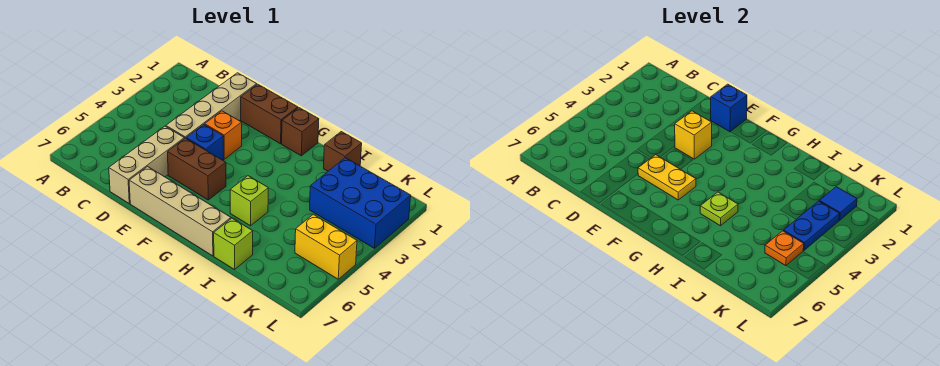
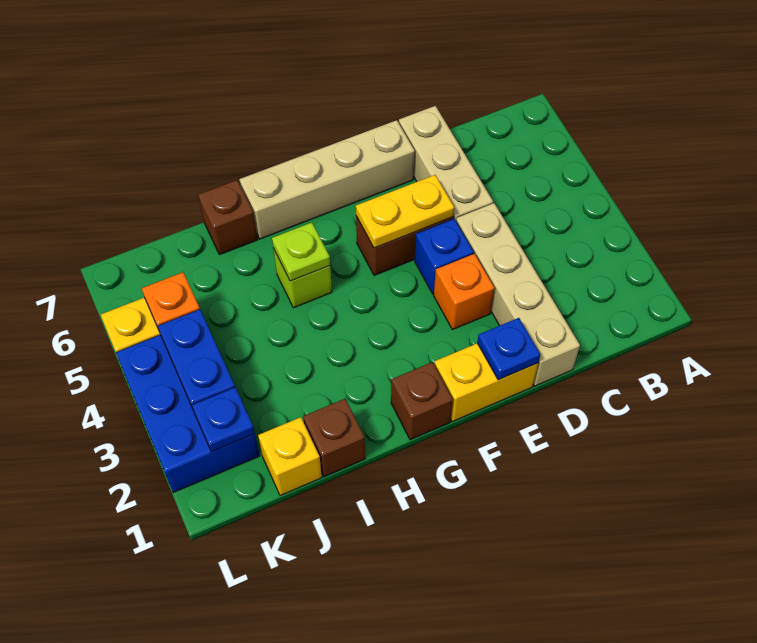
brown brick E1:F1 level 1 -> yellow brick E1:F1 level 1
blue brick E1 level 2 -> blue plate E1 level 2
yellow brick E3 level 2 -> yellow brick J1 level 1
lime brick I7 level 1 -> brown brick I7 level 1
blue brick J2:L3 level 1 -> blue brick K2:L4 level 1
blue tile K2 level 2 -> blue plate K2 level 2

